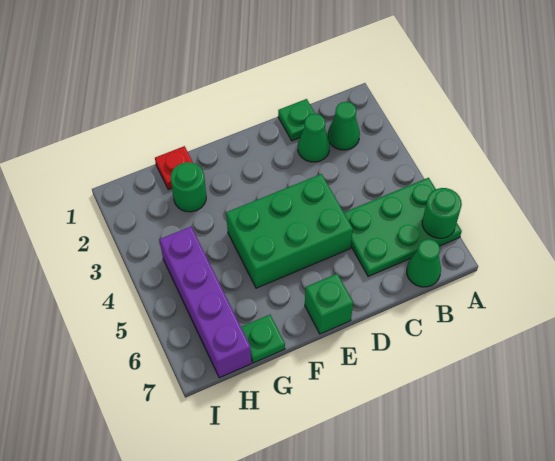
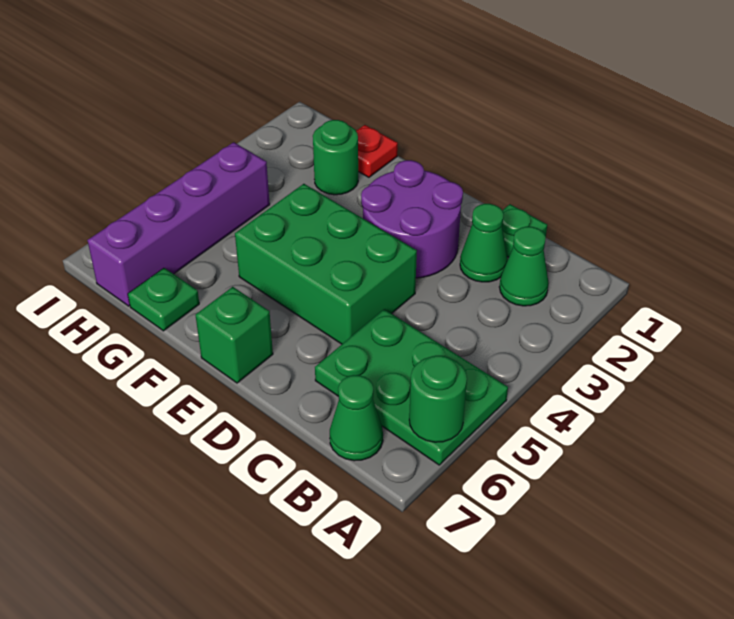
none -> purple round brick D2:E3 level 1

